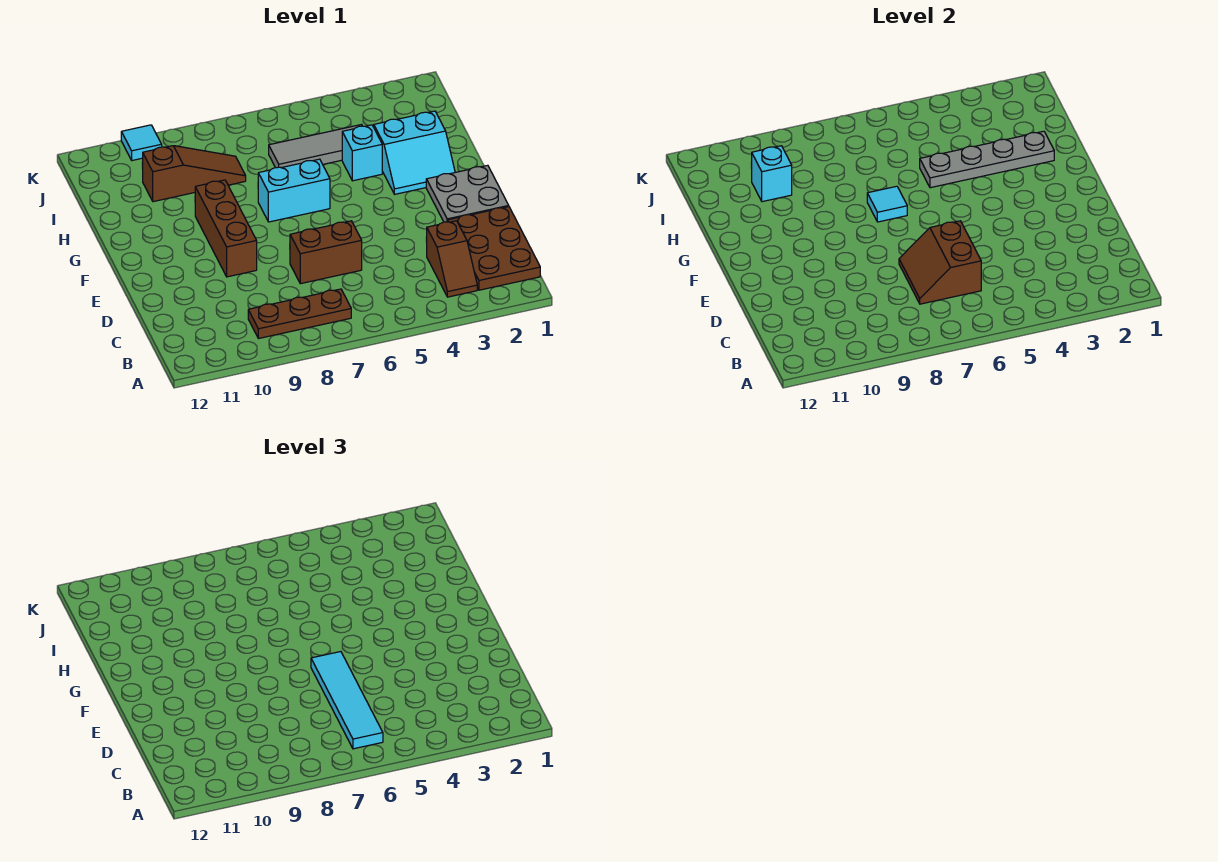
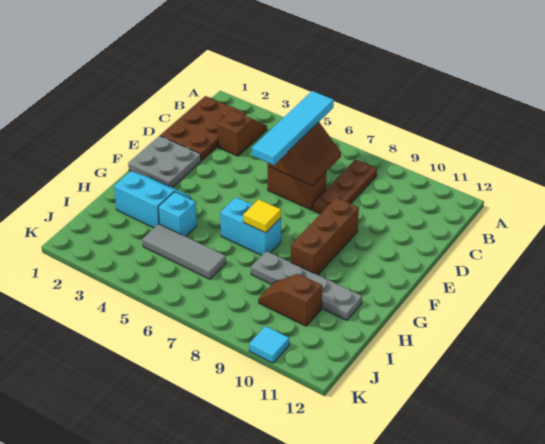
brown plate B7:B9 level 1 -> brown plate B8:D8 level 1
cyan tile G7 level 2 -> yellow tile G7 level 2
grey plate H2:H5 level 2 -> grey plate H8:H11 level 1
brown slope I8:I10 level 1 top 10 -> brown slope I9:I10 level 1 top 10
cyan brick I10 level 2 -> none

